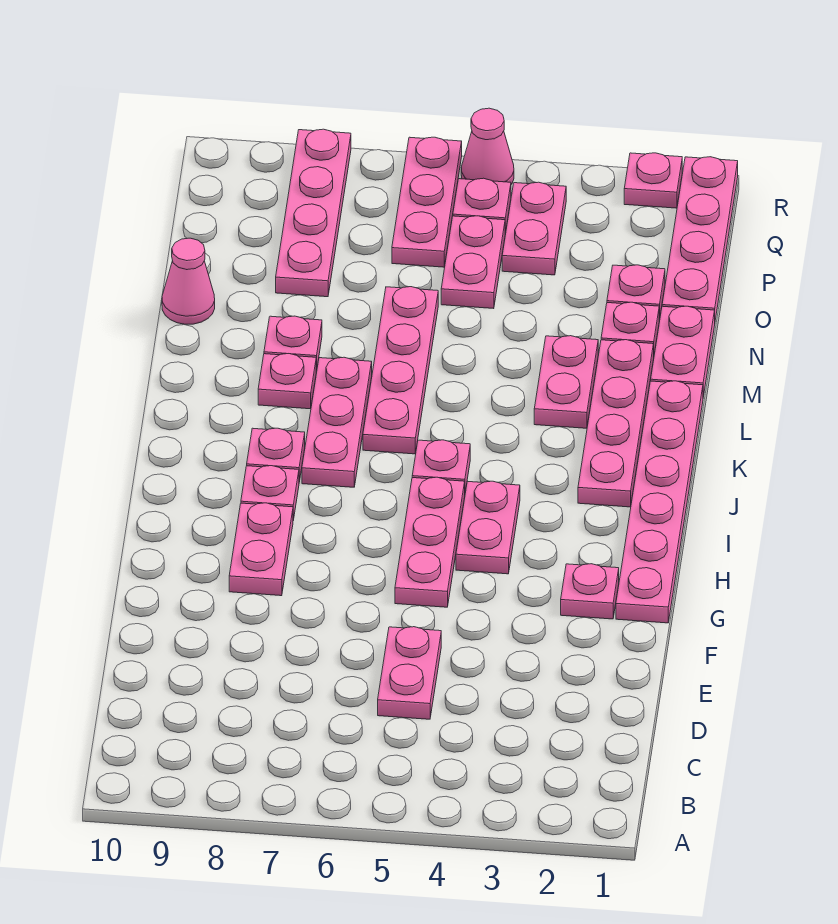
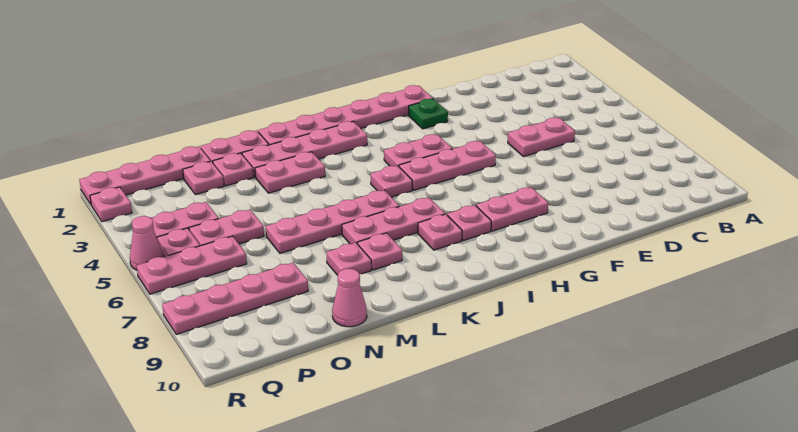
pink plate G2 level 1 -> green plate G2 level 1

